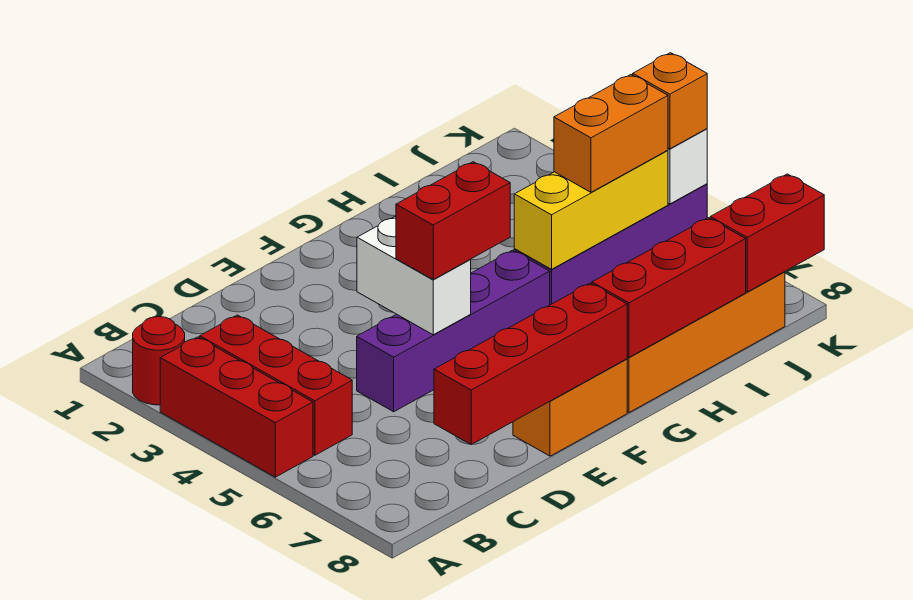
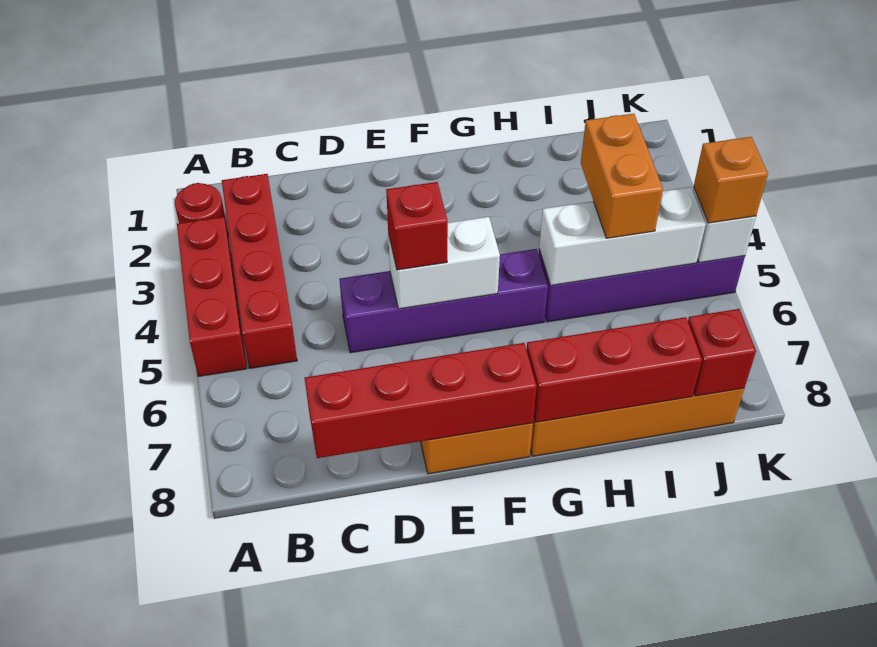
red brick B3:B5 level 1 -> red brick B2:B5 level 1
white brick E4:E5 level 2 -> white brick E5:F5 level 2
red brick E5:F5 level 3 -> red brick E5 level 3
yellow brick H5:J5 level 2 -> white brick H5:J5 level 2
orange brick I5:J5 level 3 -> orange brick I4:I5 level 3
red brick J8:K8 level 2 -> red brick J8 level 2

